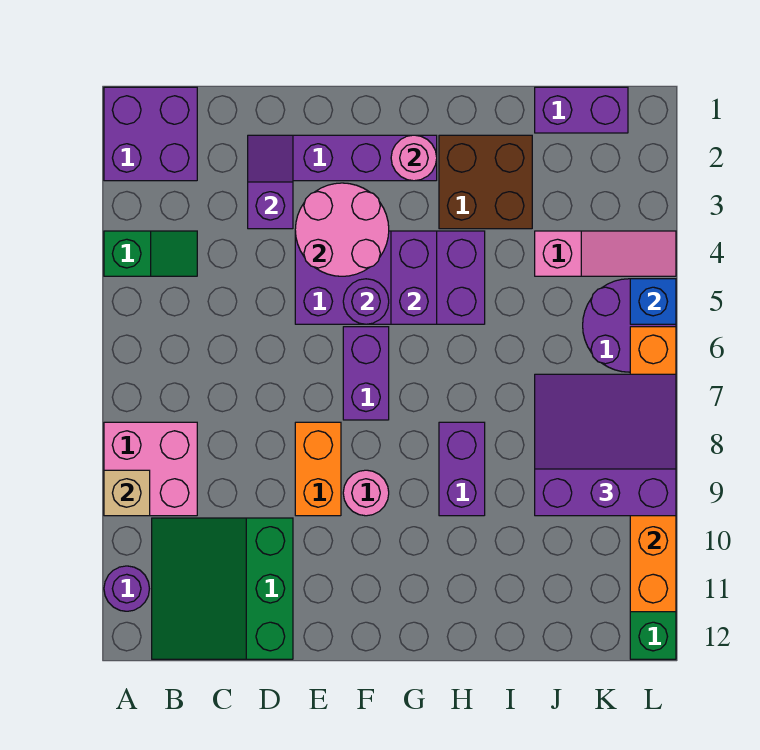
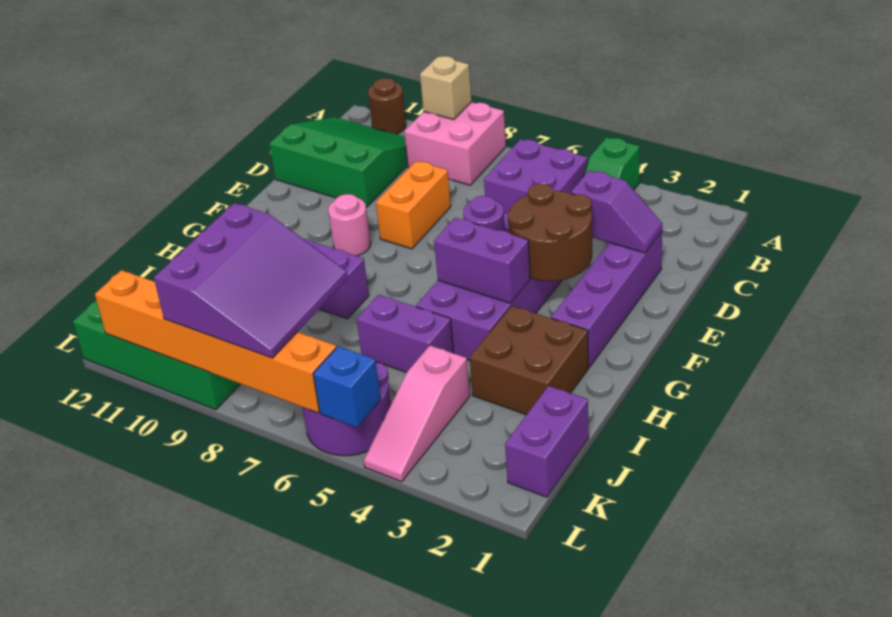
purple brick A1:B2 level 1 -> purple brick B5:C6 level 1
purple round brick A11 level 1 -> brown round brick A11 level 1
pink round brick E3:F4 level 2 -> brown round brick E3:F4 level 2
orange brick E8:E9 level 1 -> orange brick D8:E8 level 1
purple brick F6:F7 level 1 -> purple brick I5:I6 level 1
pink round brick G2 level 2 -> none

